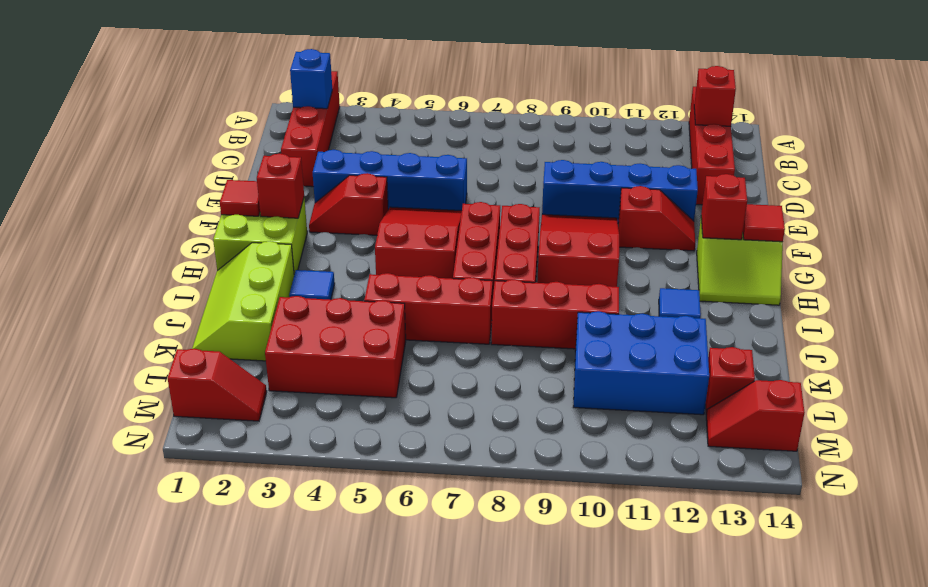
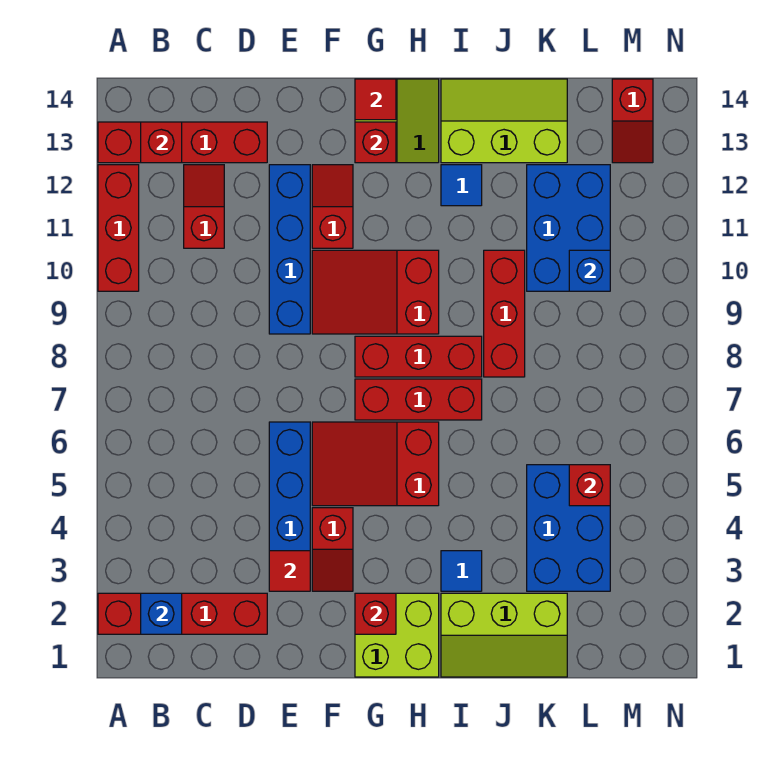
red tile G1 level 2 -> red tile E3 level 2
none -> lime slope I13:K14 level 1 top 13
red brick J5:J7 level 1 -> red brick A10:A12 level 1
red brick K3:L5 level 1 -> blue brick K3:L5 level 1
none -> blue brick L10 level 2
red brick L13 level 1 -> red brick L5 level 2
red slope M1:M2 level 1 top 1 -> red slope C11:C12 level 1 top 11

